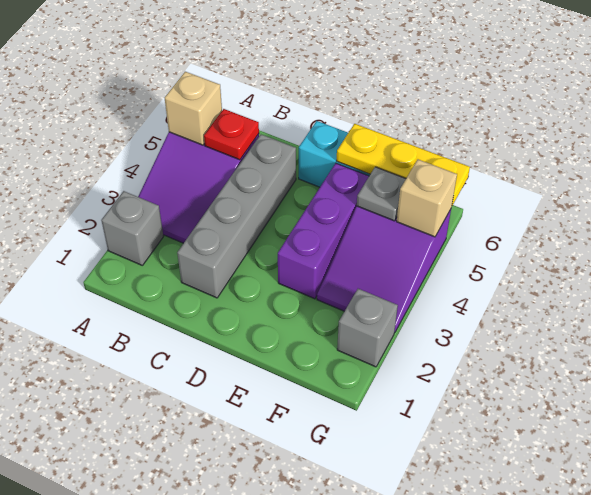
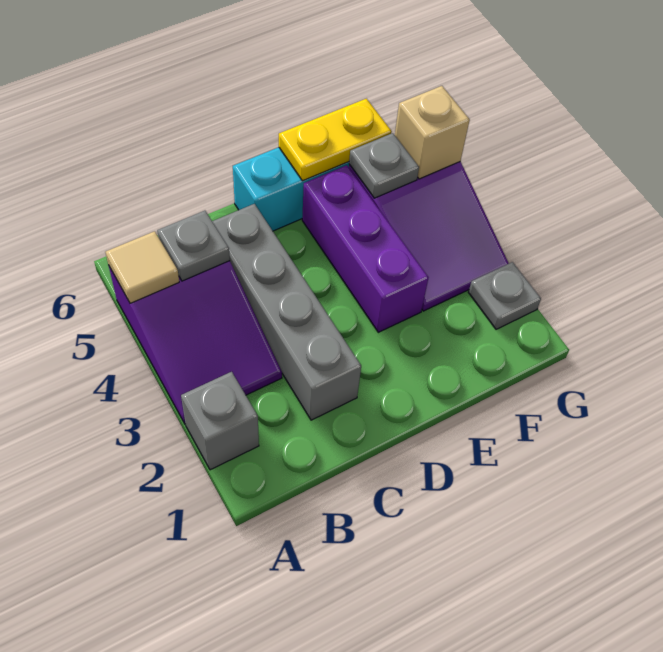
tan brick A5 level 2 -> tan tile A5 level 2
red plate B5 level 2 -> grey plate B5 level 2
yellow plate E6:G6 level 2 -> yellow plate E6:F6 level 2
grey brick G2 level 1 -> grey plate G2 level 1

